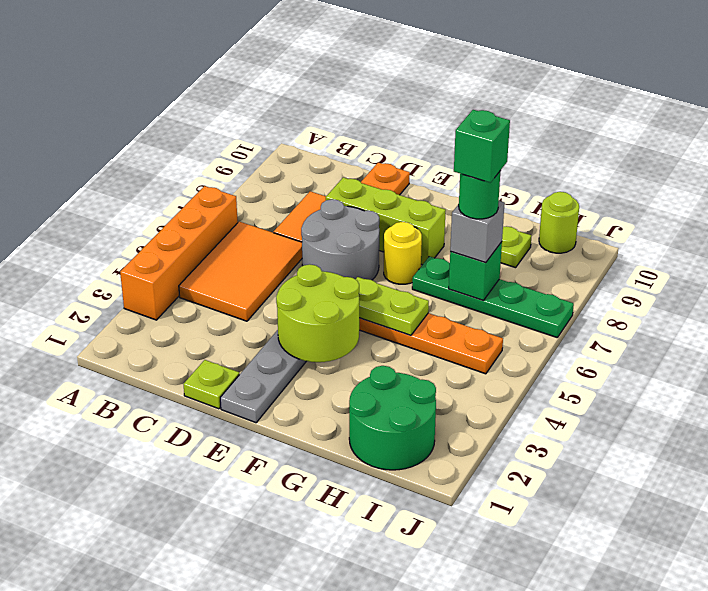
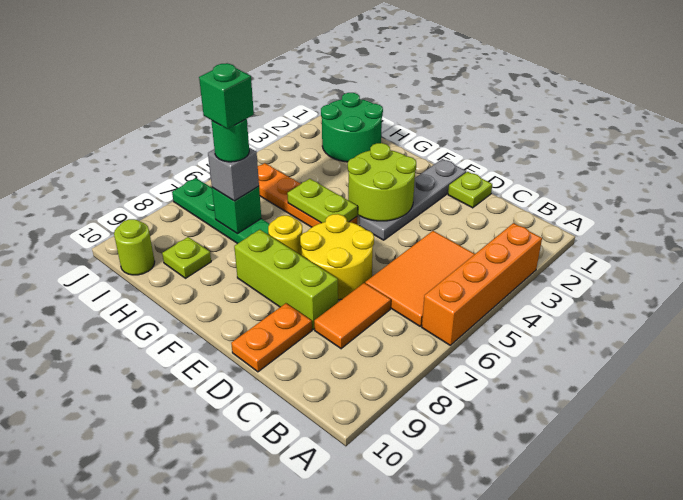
grey round brick D6:E7 level 1 -> yellow round brick D6:E7 level 1

